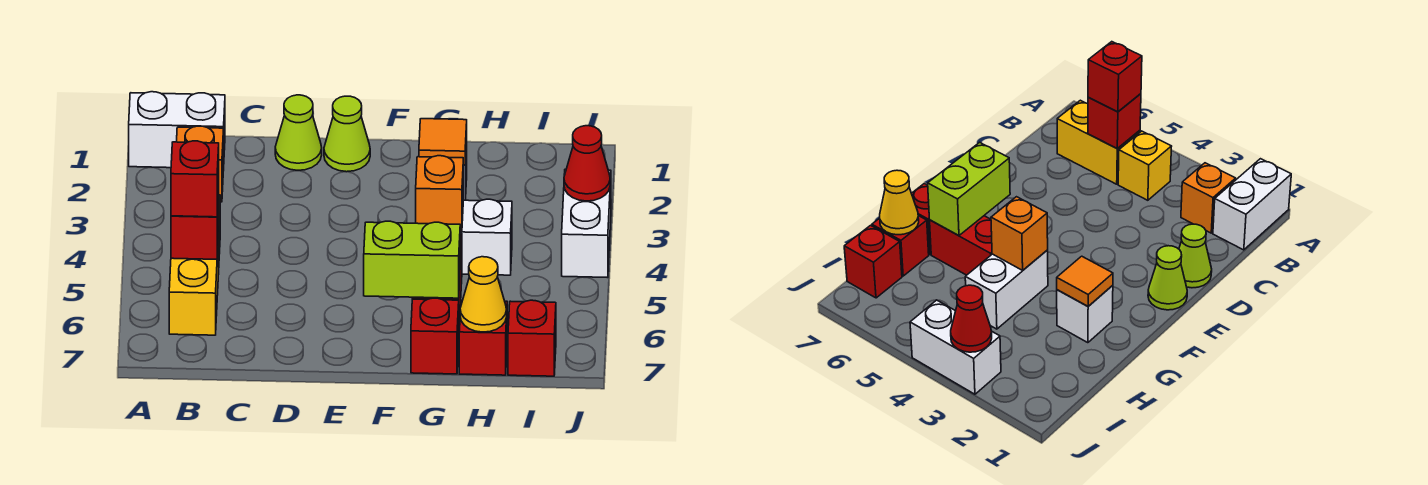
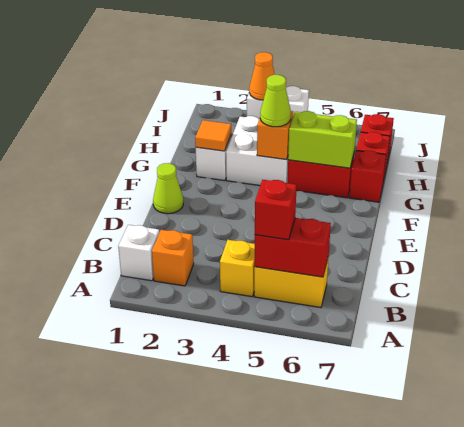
white brick A1:B1 level 1 -> white brick B1 level 1
red brick B5 level 2 -> red brick B5:B6 level 2
lime cone D1 level 1 -> lime cone G4 level 3
lime brick F6:G6 level 2 -> lime brick G5:G6 level 2
white brick G4:H4 level 1 -> white brick G3:H4 level 1
yellow cone H7 level 2 -> none
red cone J3 level 2 -> orange cone J3 level 2

